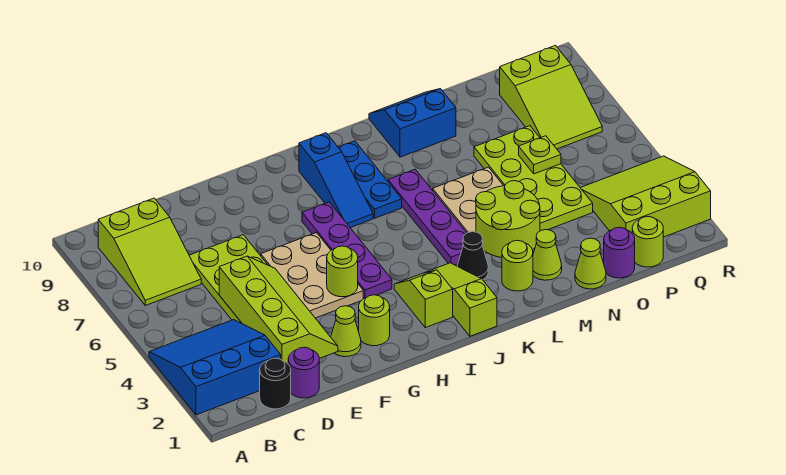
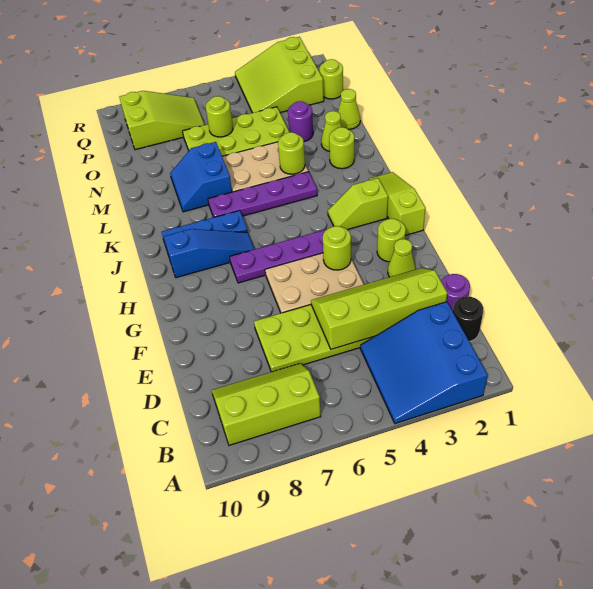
lime slope B7:C9 level 1 top 9 -> lime slope B7:C9 level 1 top B
lime slope J1:J3 level 1 top 1 -> lime slope H1:J1 level 1 top H
black cone K3 level 1 -> none
lime round brick L3:M4 level 2 -> lime round brick L4 level 2
blue slope L9:M10 level 1 top 9 -> blue slope L7:M8 level 1 top 7
purple round brick O1 level 1 -> purple round brick N3 level 1
lime plate O6 level 2 -> lime round brick O6 level 2

